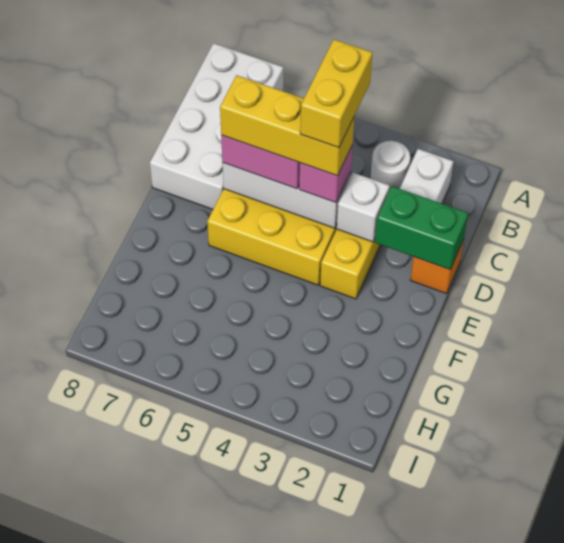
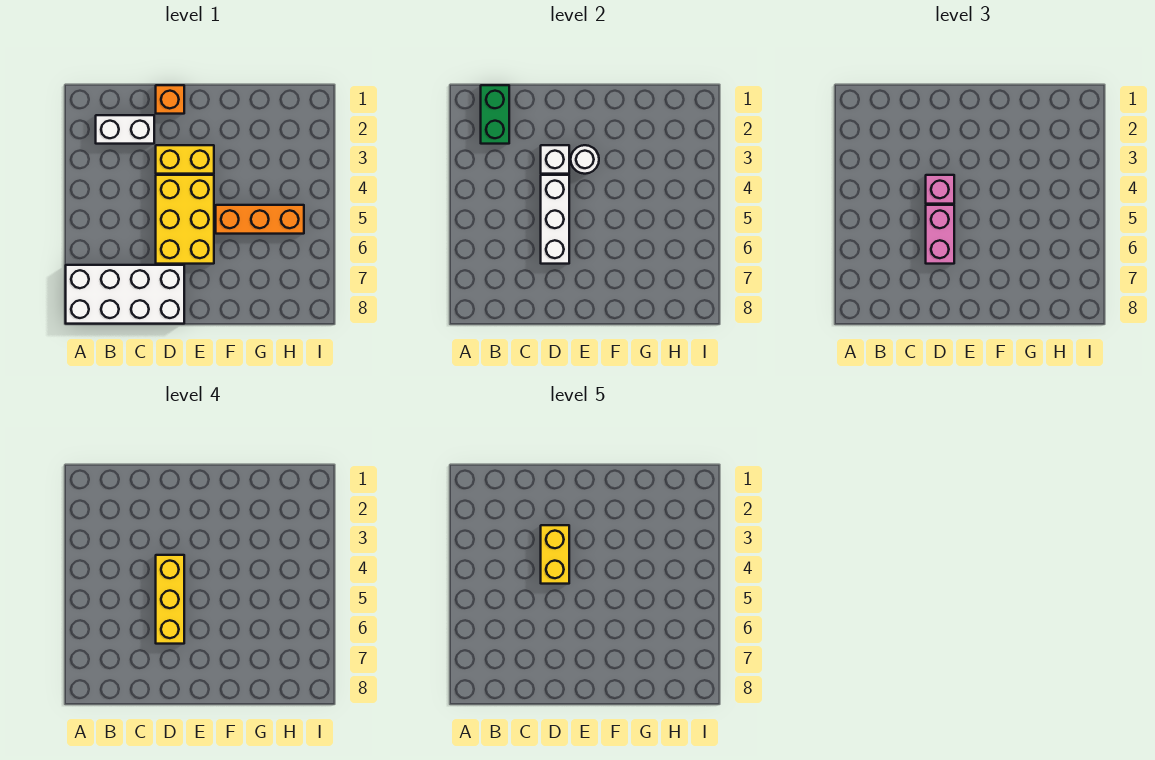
white round brick B3 level 1 -> white round brick E3 level 2
yellow brick C4:D4 level 5 -> yellow brick D3:D4 level 5
green brick D1:D2 level 2 -> green brick B1:B2 level 2
none -> orange brick F5:H5 level 1

